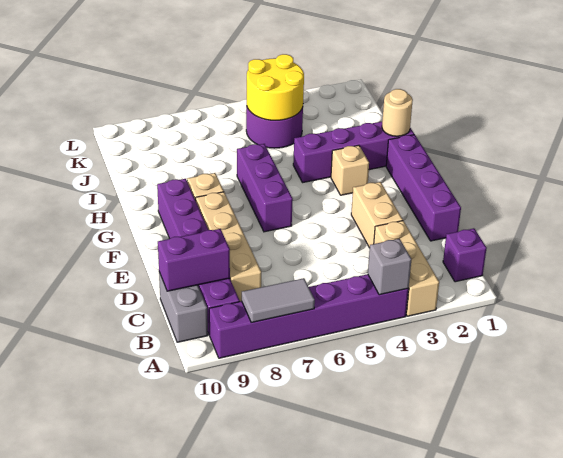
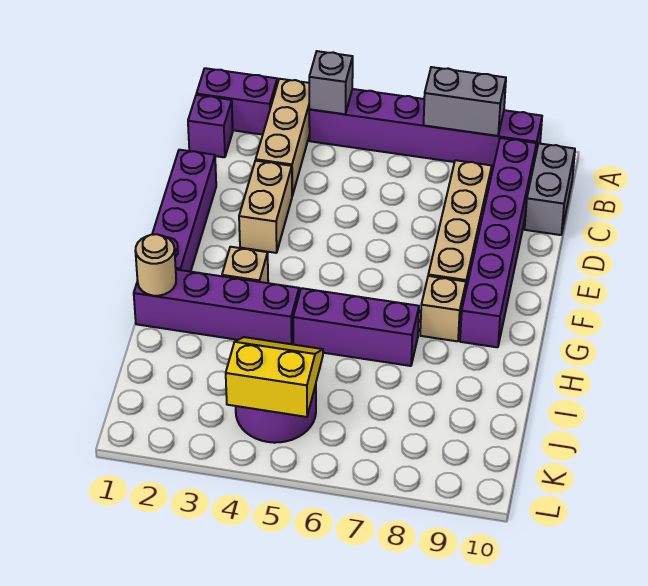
grey tile A7:A8 level 2 -> grey brick A7:A8 level 2
purple brick C9:C10 level 2 -> purple brick A1:A2 level 1
purple brick F6:H6 level 1 -> purple brick H5:H7 level 1
yellow round brick J4:K5 level 2 -> yellow slope J4:K5 level 2 top K

